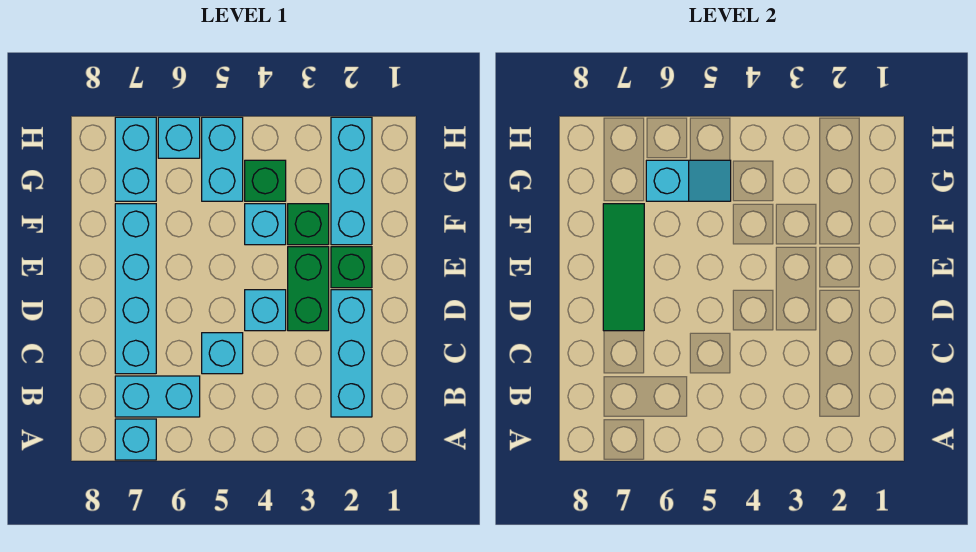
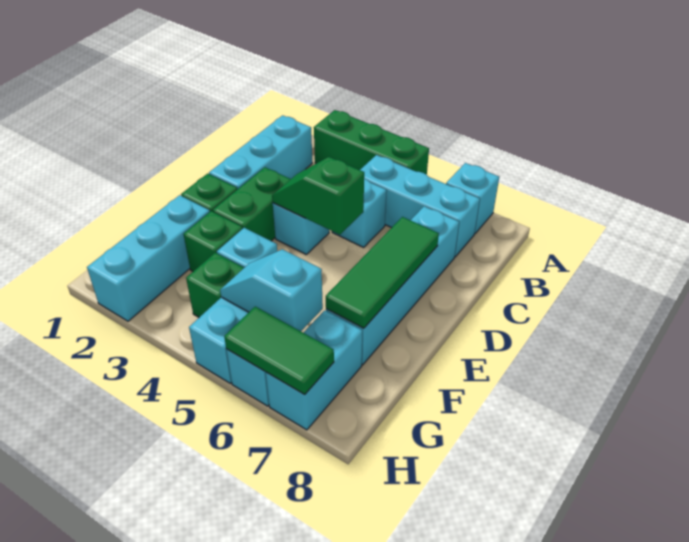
none -> green brick A3:A5 level 1
cyan brick B6:B7 level 1 -> cyan brick B5:B7 level 1
none -> green slope D4:D5 level 2 top 5
none -> green tile H6:H7 level 2

